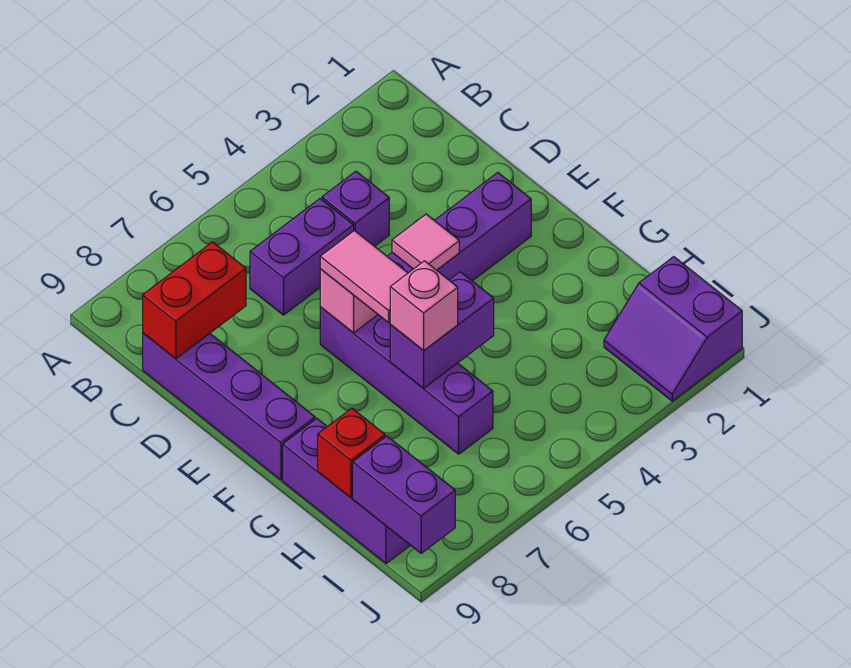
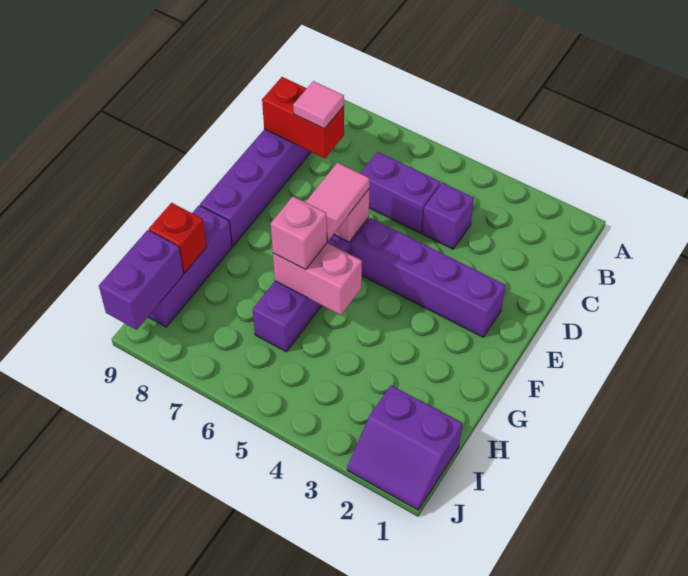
pink tile E4 level 2 -> pink tile C8 level 3
purple brick G5:G6 level 2 -> pink brick G5:G6 level 2
purple slope I1:J2 level 1 top 1 -> purple slope I1:J2 level 1 top I

